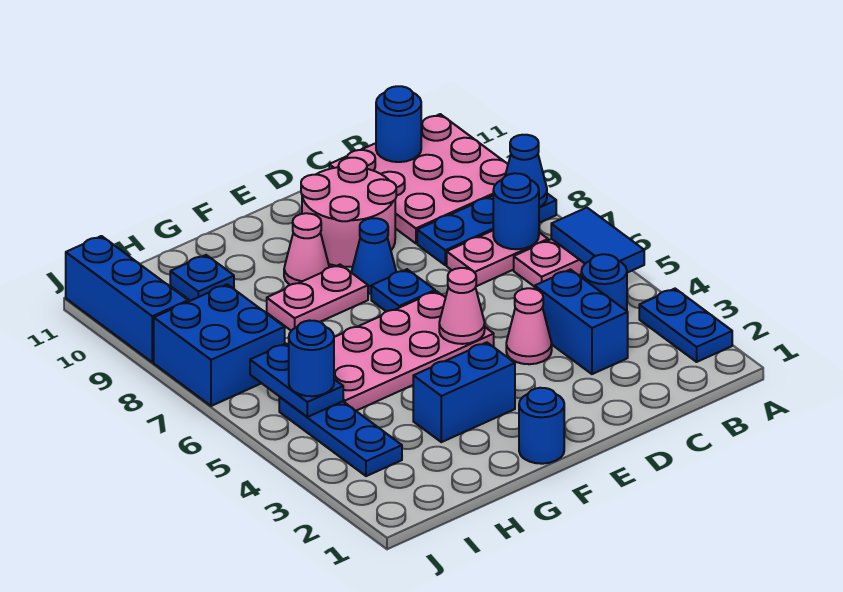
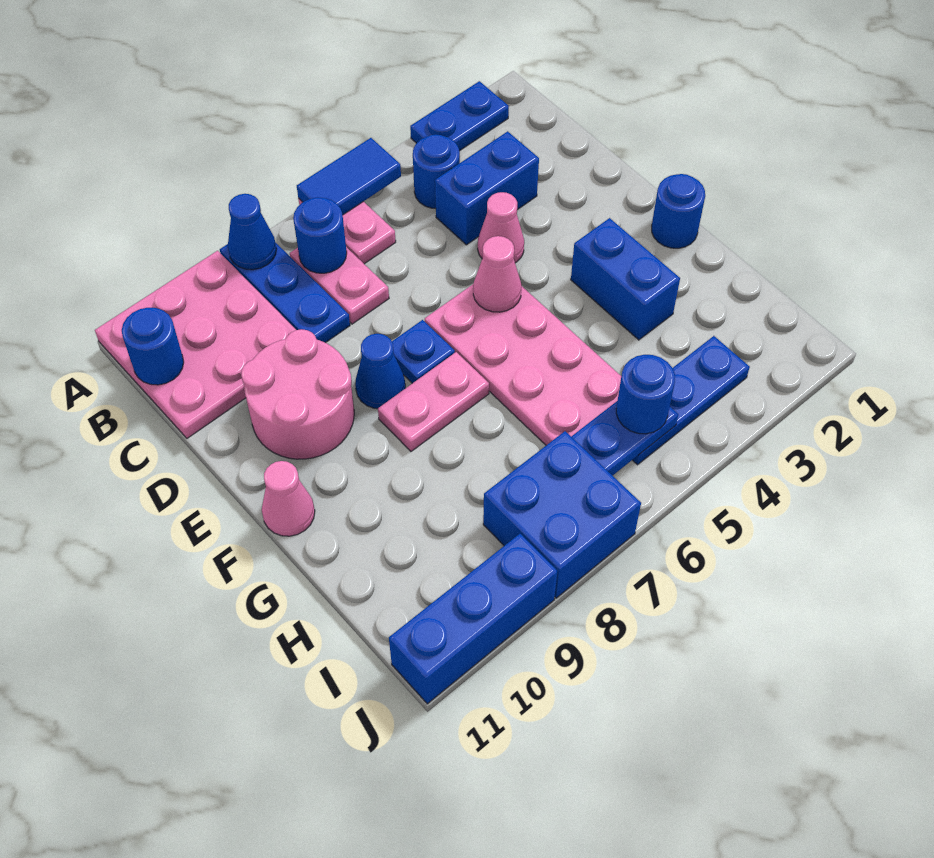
pink plate F8:G8 level 1 -> pink plate F7:F8 level 1
pink cone F9 level 1 -> pink cone F11 level 1
blue plate H10 level 1 -> none

